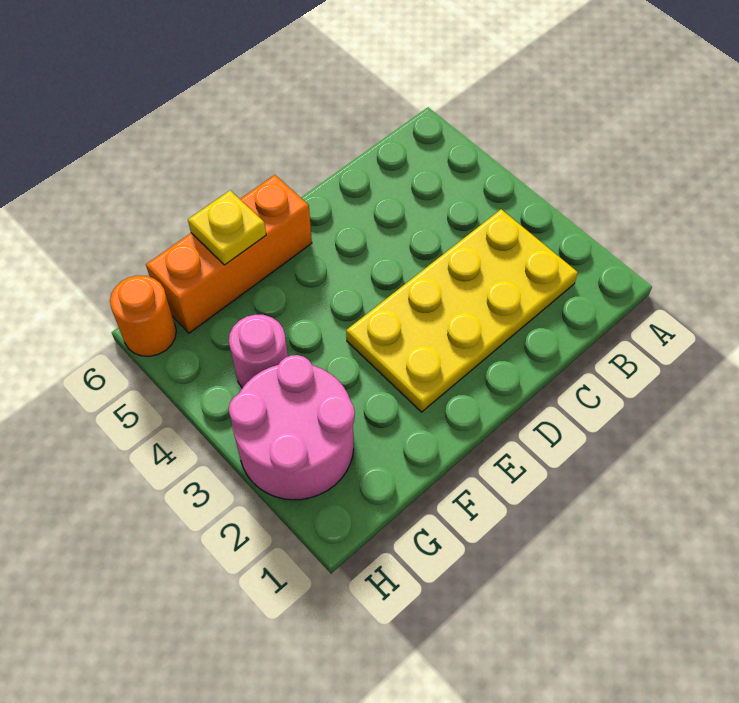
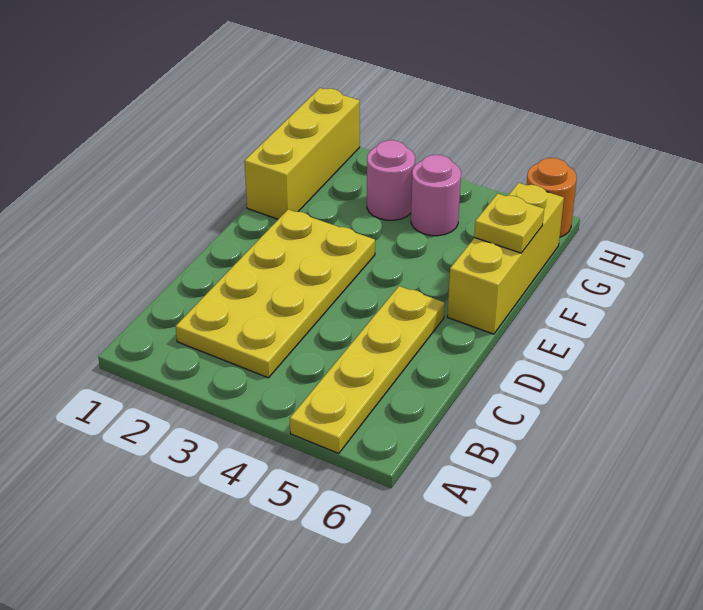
none -> yellow plate A5:D5 level 1
orange brick E6:G6 level 1 -> yellow brick E6:G6 level 1
none -> yellow brick F1:H1 level 1
pink round brick G2:H3 level 1 -> pink round brick G3 level 1

